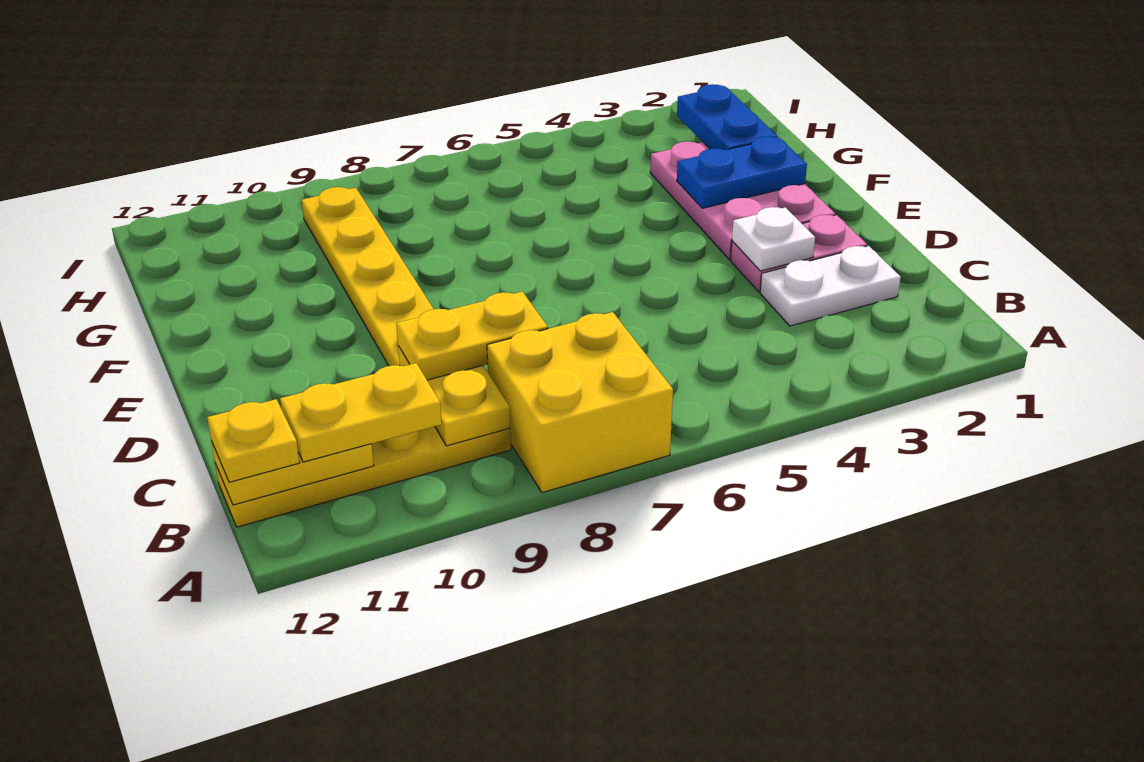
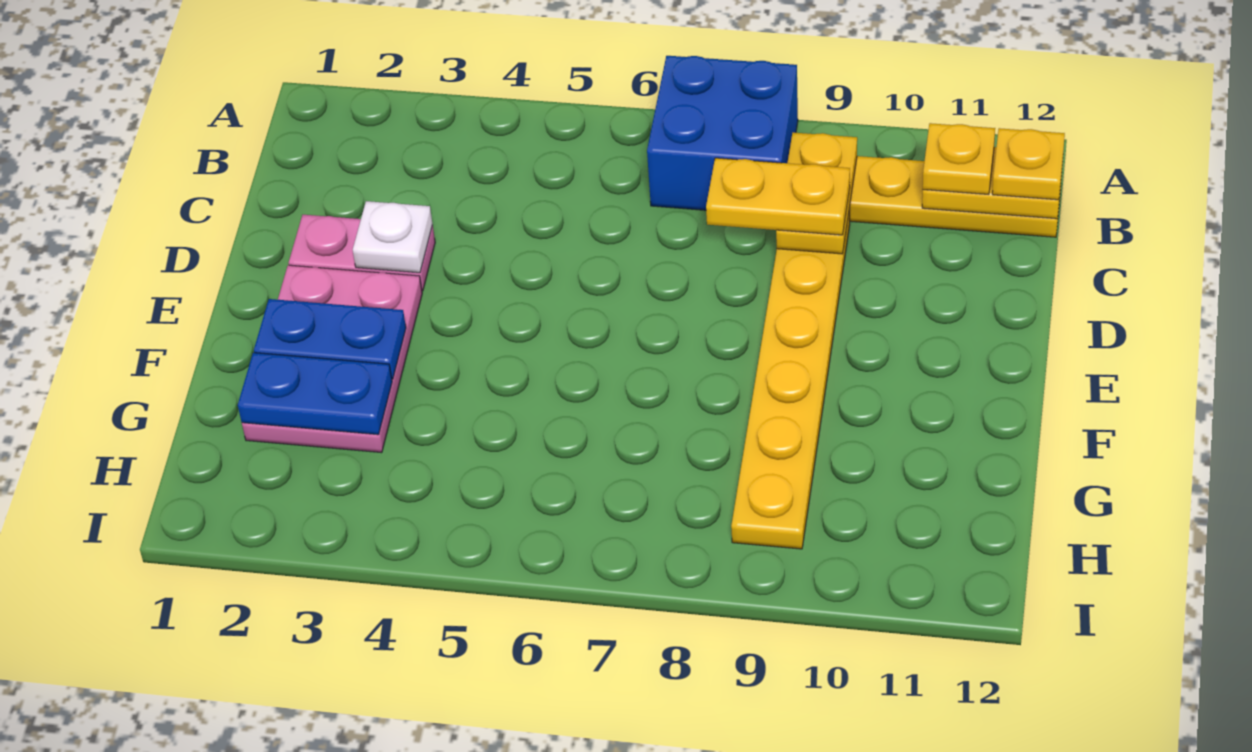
yellow brick A7:B8 level 1 -> blue brick A7:B8 level 1
yellow plate B10:B11 level 3 -> yellow plate B11 level 3
white plate C2:C3 level 1 -> none
blue plate G2:H2 level 2 -> blue plate G2:G3 level 2

